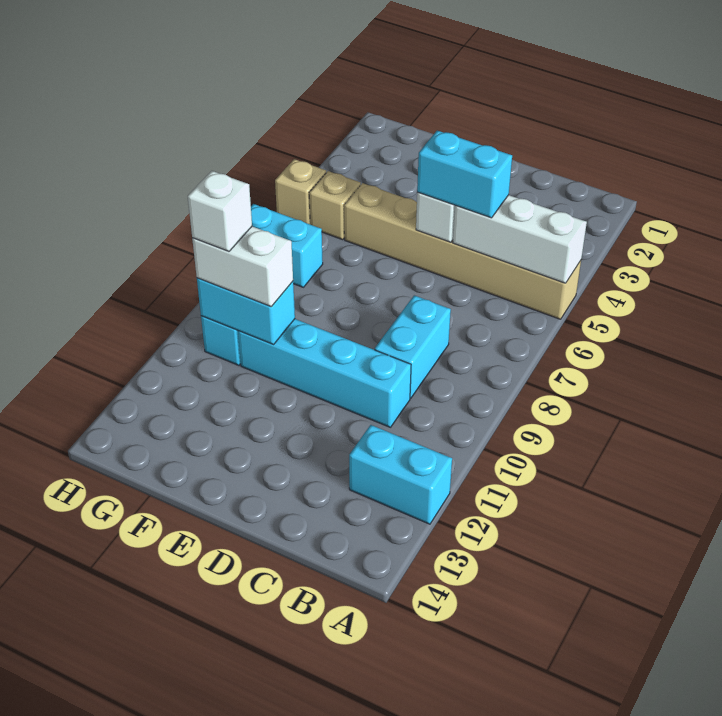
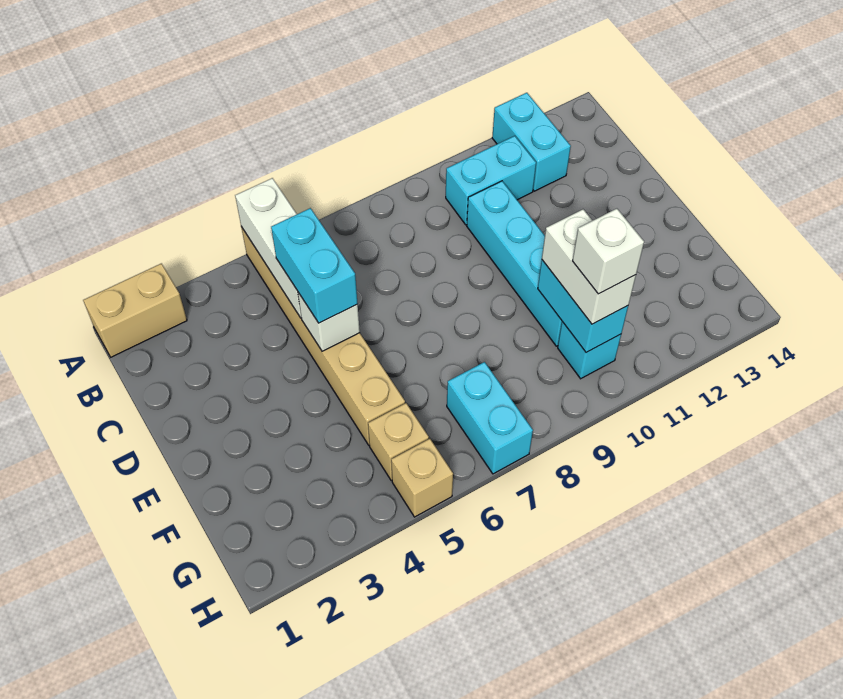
none -> tan brick A1:A2 level 1
cyan brick C8:C9 level 1 -> cyan brick B10:B11 level 1

